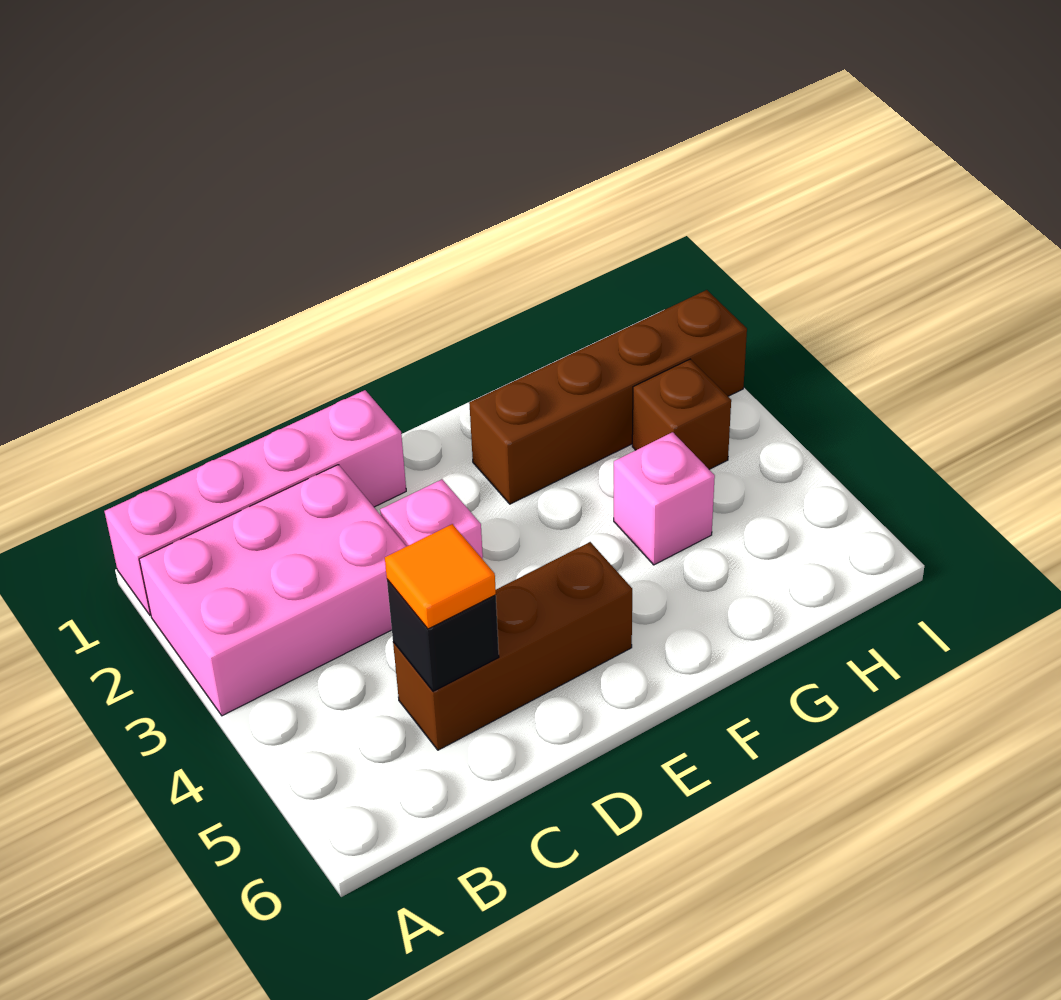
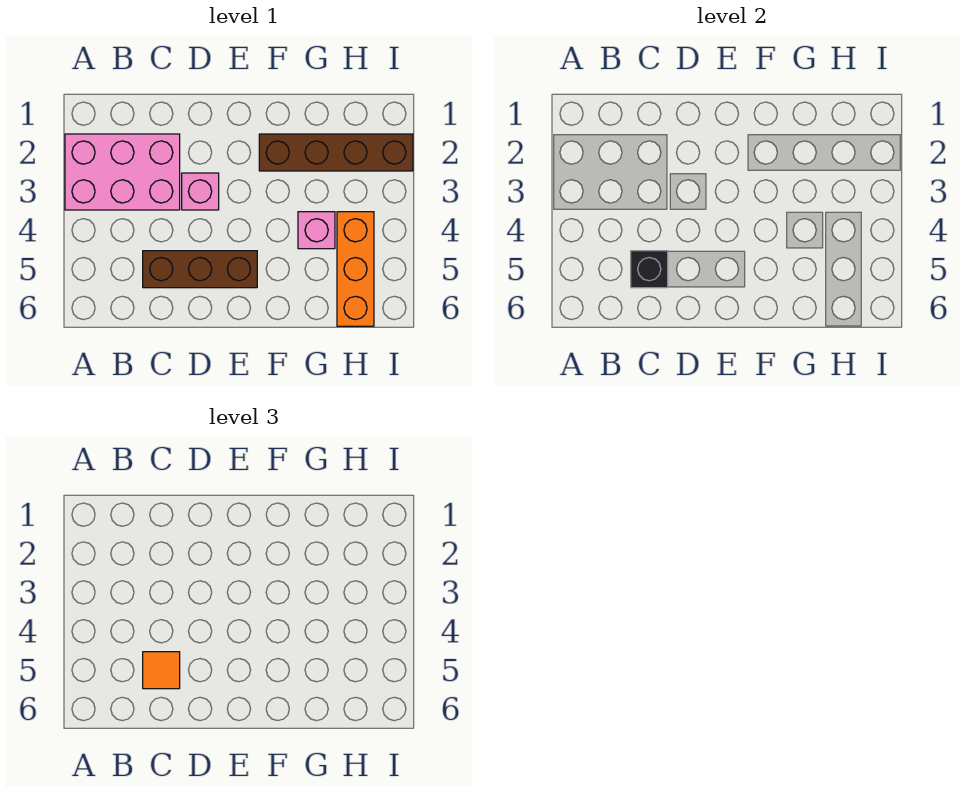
pink brick A1:D1 level 1 -> none
brown brick H3 level 1 -> none
none -> orange brick H4:H6 level 1

